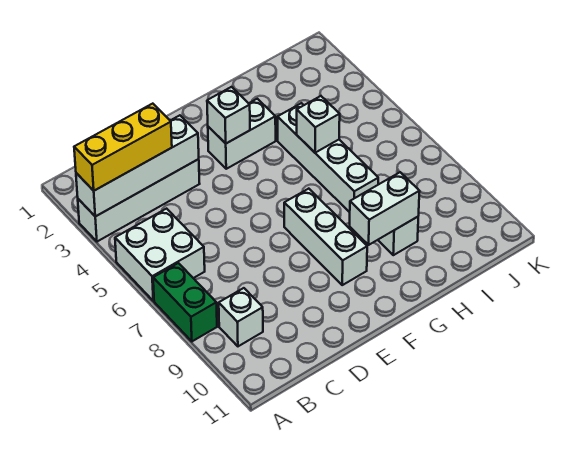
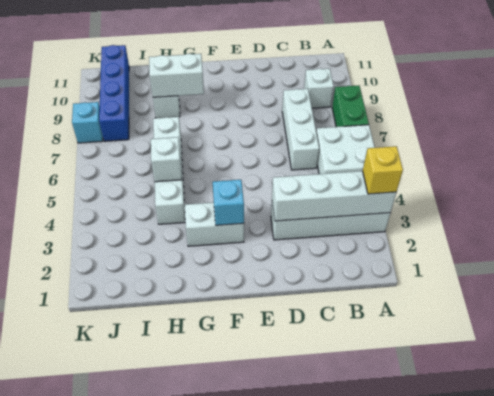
yellow brick A3:C3 level 3 -> yellow brick A3 level 3
white brick F3 level 2 -> cyan brick F3 level 2
white brick F7:F9 level 1 -> white brick C6:C8 level 1
none -> blue brick J8:J11 level 1
none -> cyan brick K8 level 1

